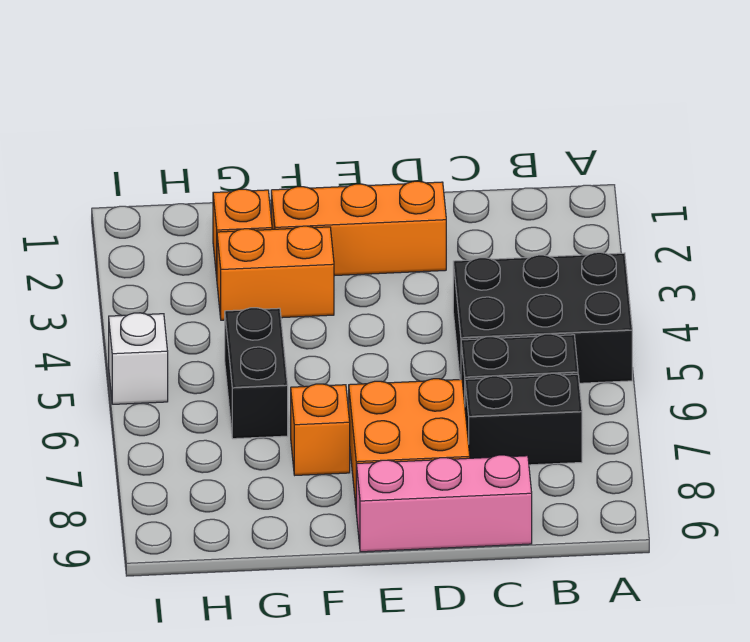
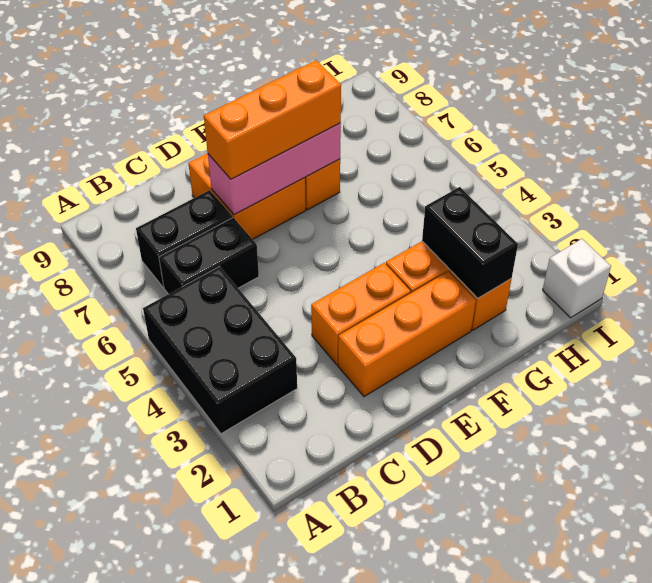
black brick A4:C5 level 1 -> black brick A3:B5 level 1
pink brick C9:E9 level 1 -> pink brick D7:F7 level 2
none -> orange brick D3:E3 level 1
none -> orange brick D7:F7 level 3
black brick G5:G6 level 1 -> black brick G2:G3 level 2
white brick I5 level 1 -> white brick I1 level 1

